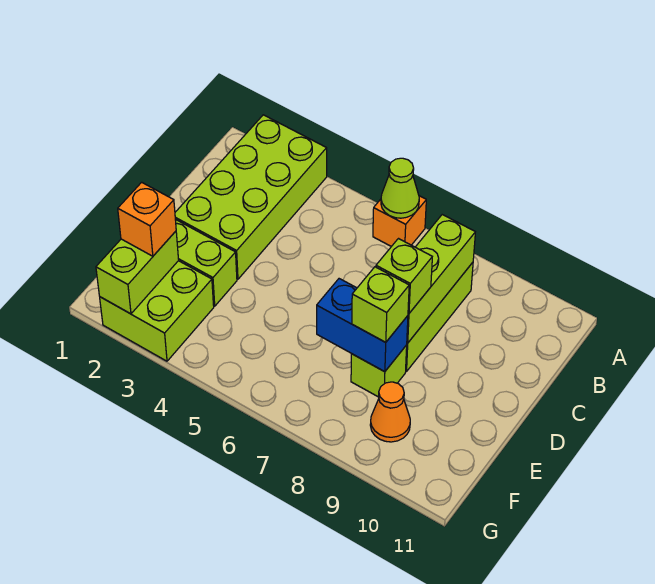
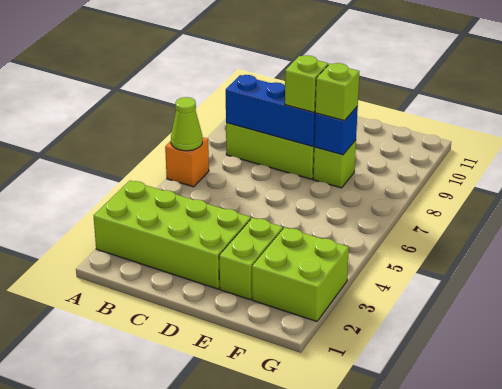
lime brick B8:D8 level 2 -> blue brick B8:D8 level 2
blue brick E7:E8 level 2 -> blue brick E8 level 2
lime brick F2:G2 level 2 -> none
orange brick F2 level 3 -> none
orange cone F9 level 1 -> none

